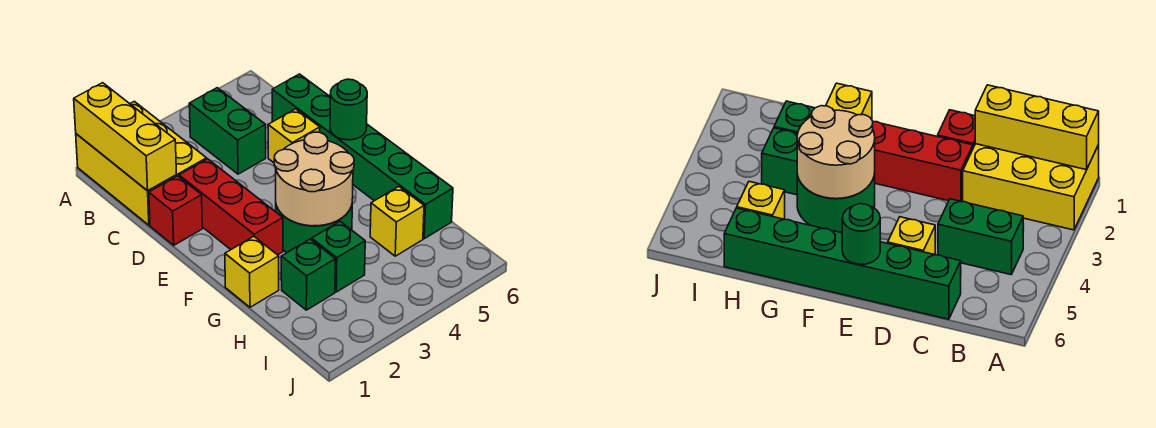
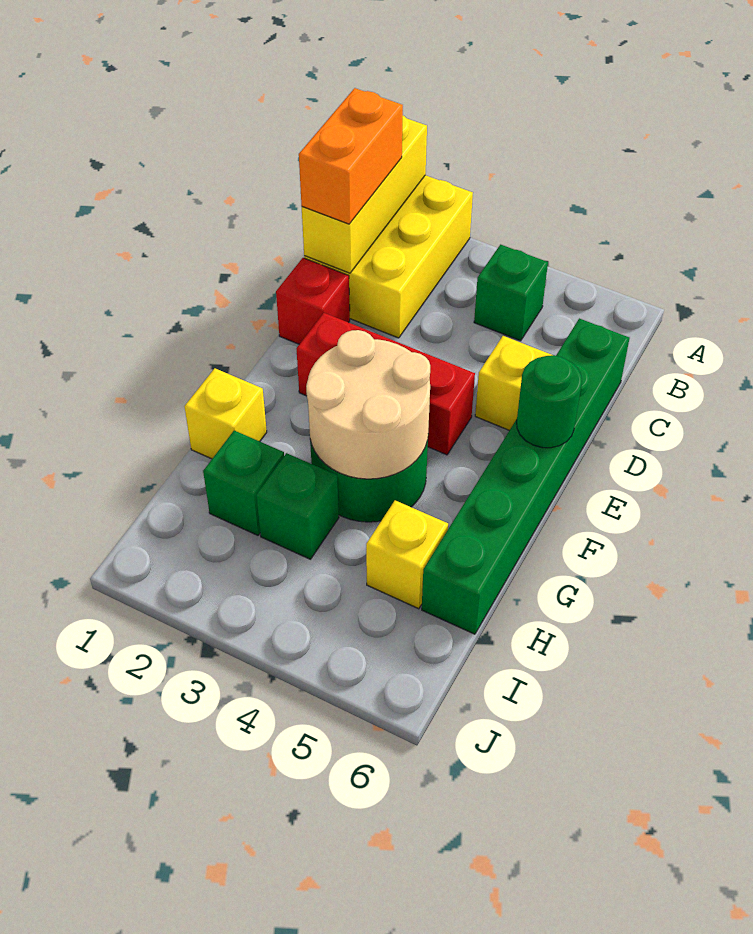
none -> orange brick B1:C1 level 3
green brick B4:C4 level 1 -> green brick B4 level 1
red brick D2:F2 level 1 -> red brick E2:E4 level 1

